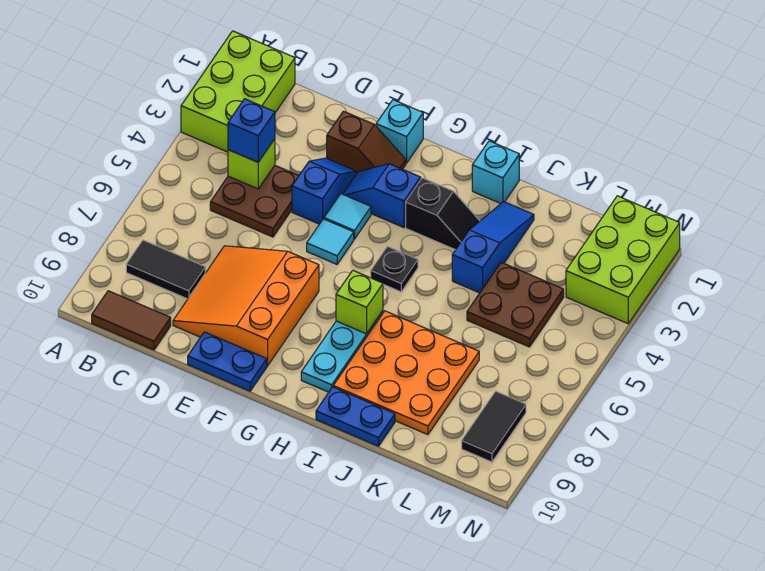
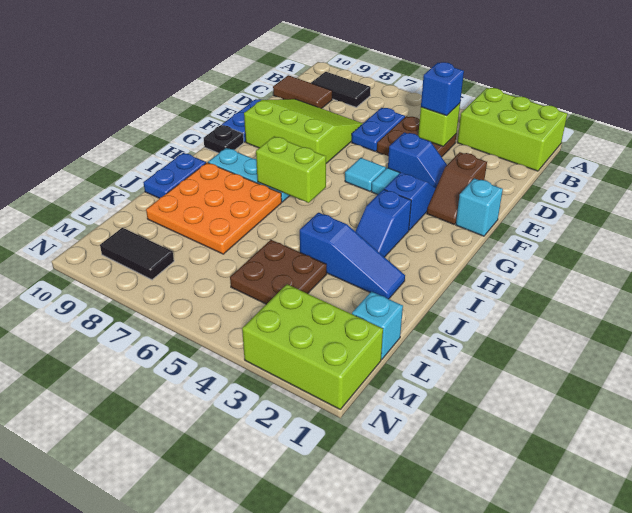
black tile B8:C8 level 1 -> black tile B8:B9 level 1
brown tile B10:C10 level 1 -> brown tile C9:C10 level 1
none -> blue plate C6:D6 level 1
orange slope D7:F9 level 1 top F -> lime slope D7:F9 level 1 top F
black slope H3:I3 level 1 top H -> blue slope H3:I3 level 1 top H
black plate H5 level 1 -> black plate G10 level 1
lime brick H7 level 2 -> lime brick H6:H7 level 2
cyan brick I1 level 1 -> cyan brick L1 level 1

